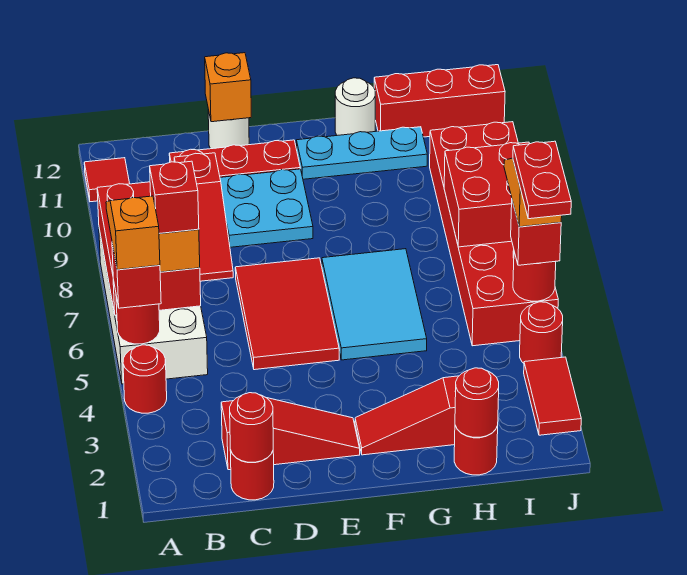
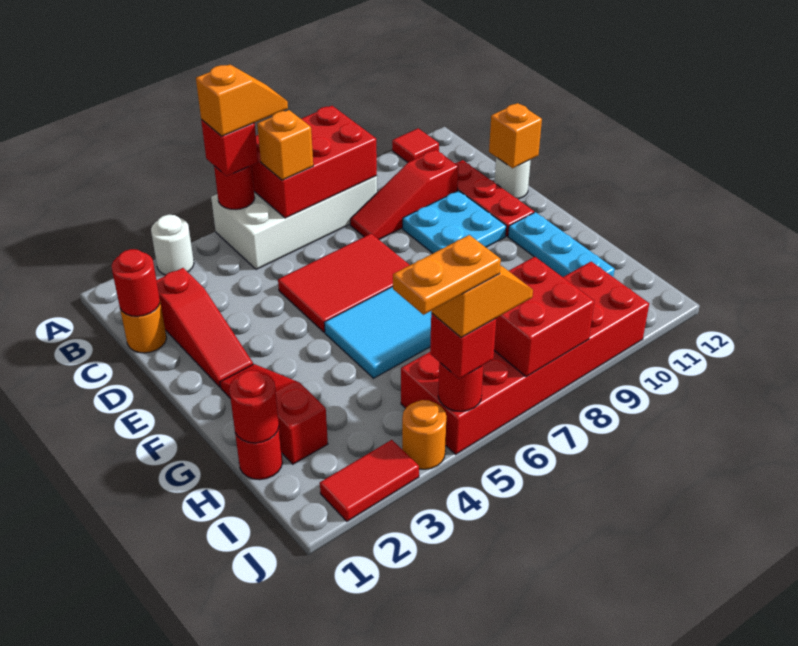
red round brick A4 level 1 -> none
red brick B6 level 4 -> none
red round brick C1 level 1 -> orange round brick C1 level 1
white round brick G12 level 1 -> white round brick A3 level 1
red brick H12:J12 level 1 -> none
red round brick J4 level 1 -> orange round brick J4 level 1
red plate J4:J5 level 5 -> orange plate J4:J5 level 5

